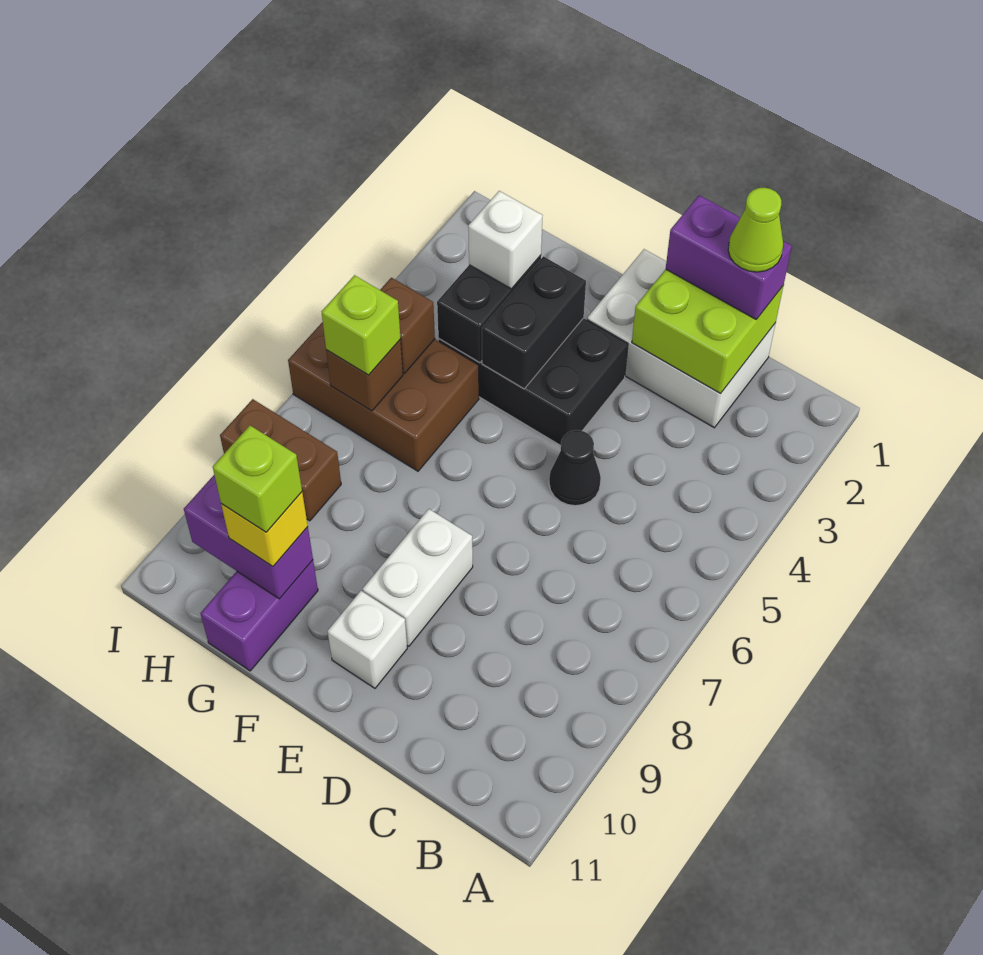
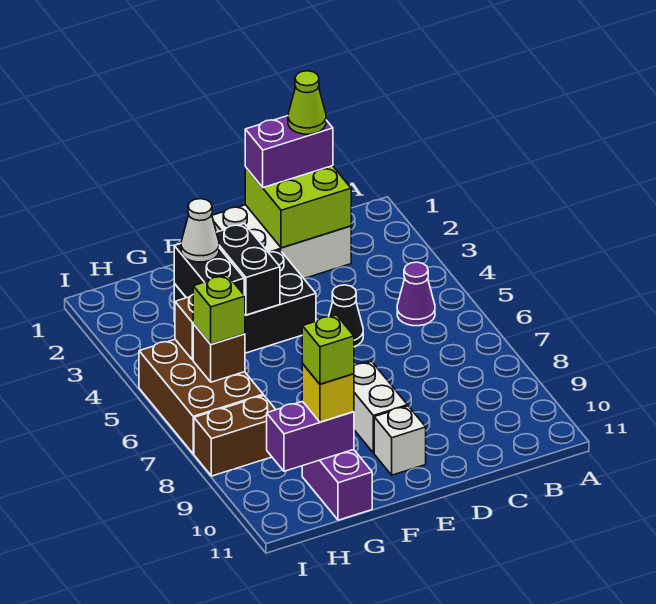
none -> purple cone B5 level 1
white brick G3 level 3 -> white cone G3 level 3
brown brick G5:I6 level 1 -> brown brick H5:I7 level 1

